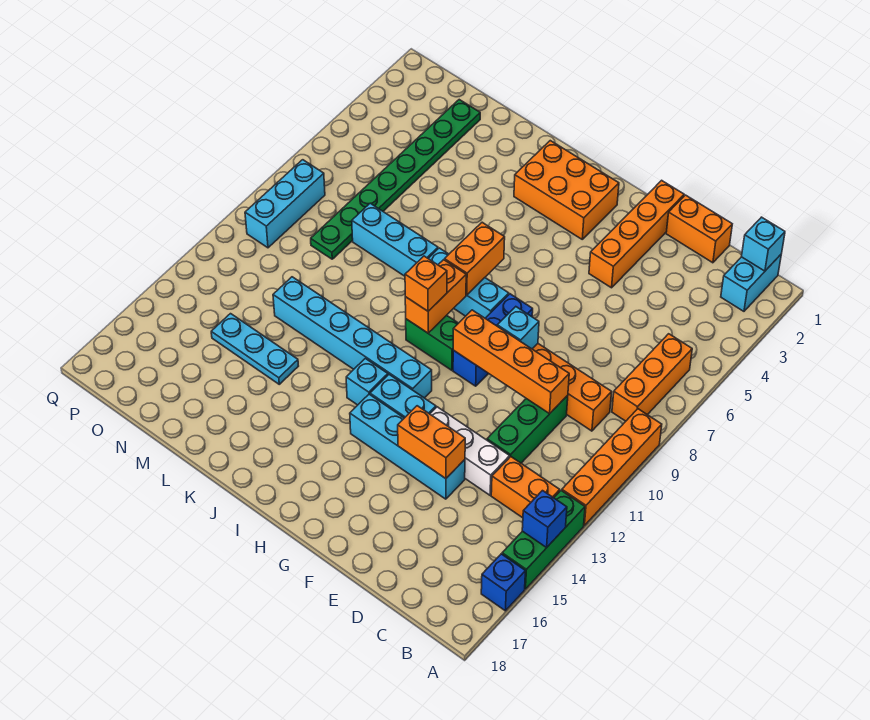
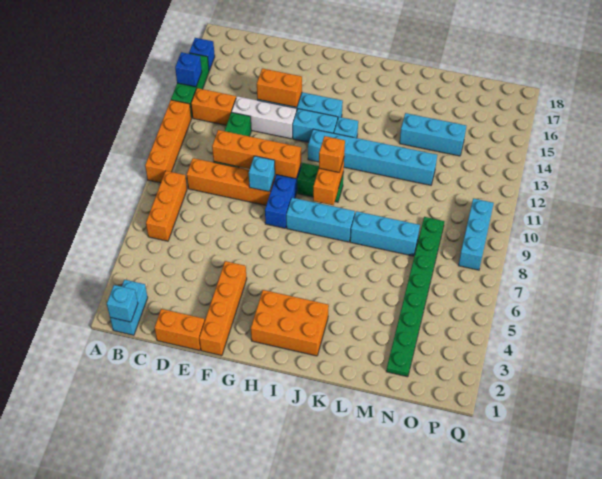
orange brick I7:I8 level 2 -> none
cyan plate L14:N14 level 1 -> cyan brick L14:N14 level 1

